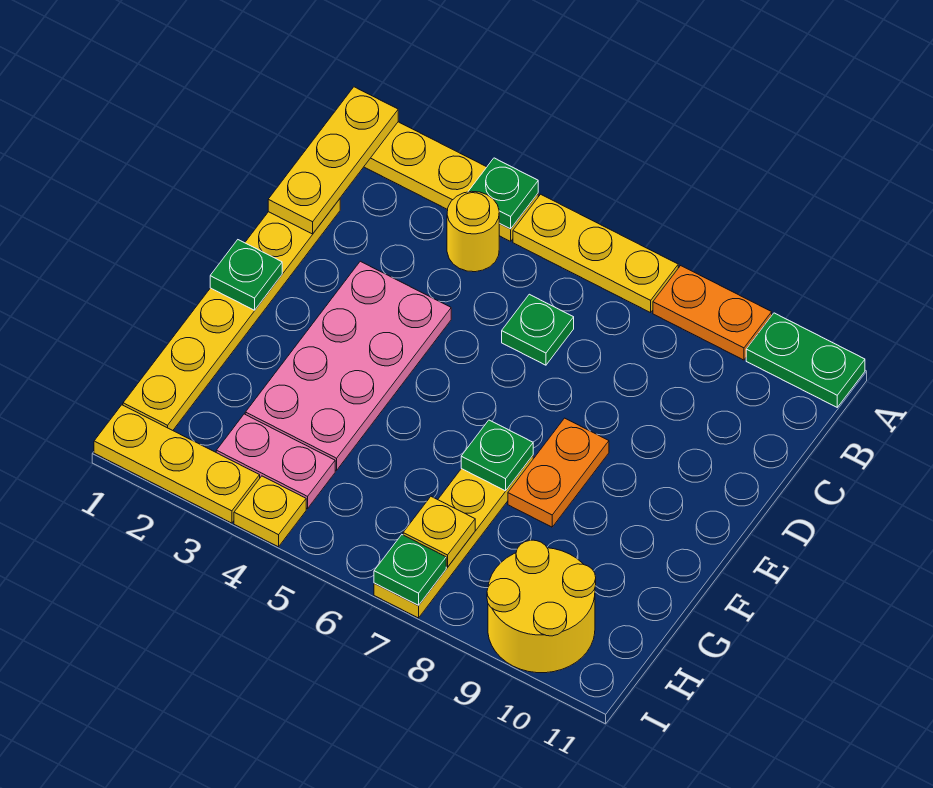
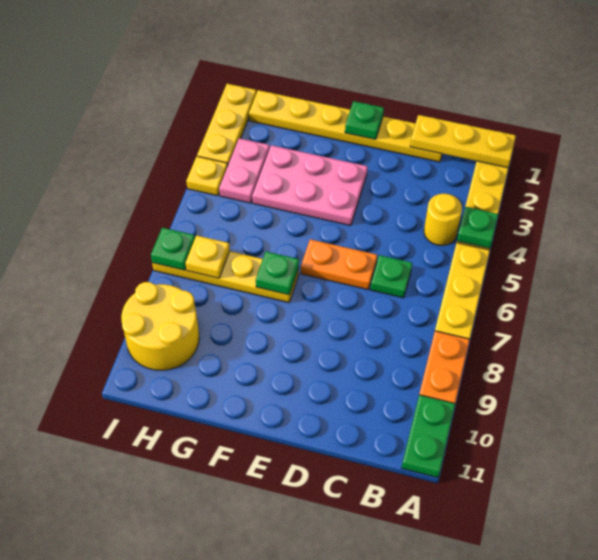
pink plate D3:G4 level 1 -> pink plate E3:G4 level 1
orange plate E8:F8 level 1 -> orange plate D6:E6 level 1

